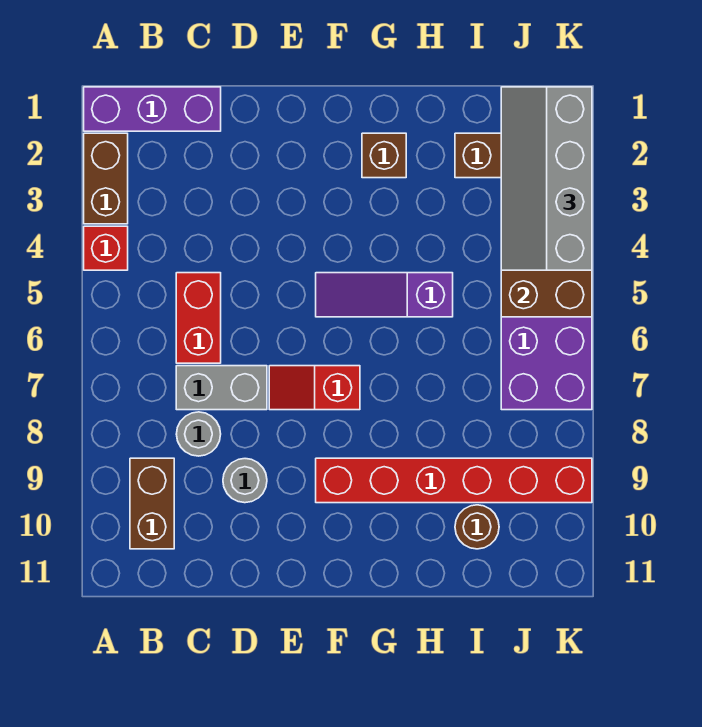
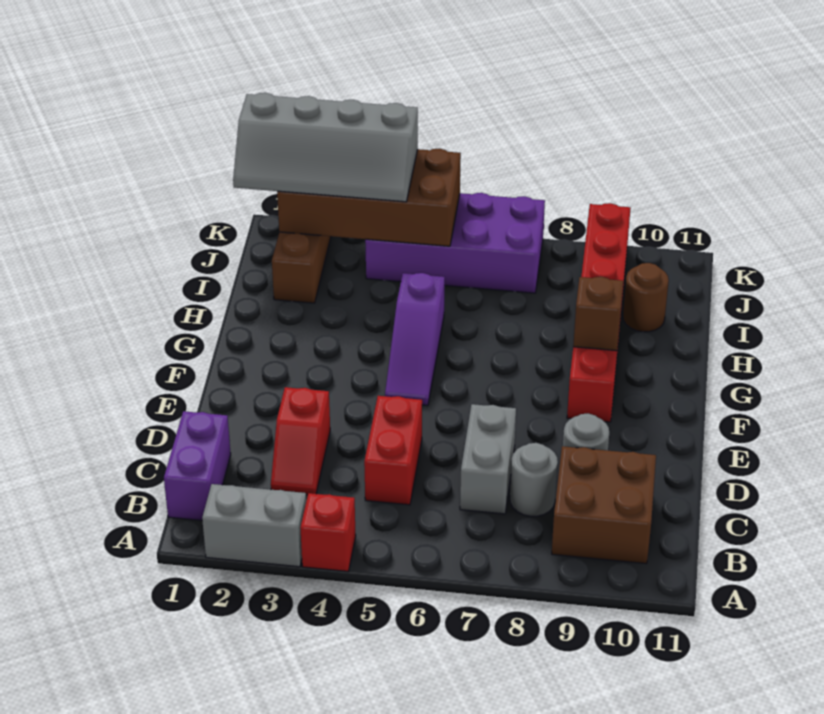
purple brick A1:C1 level 1 -> purple brick B1:C1 level 1
brown brick A2:A3 level 1 -> grey brick A2:A3 level 1
brown brick B9:B10 level 1 -> brown brick B9:C10 level 1
red brick C5:C6 level 1 -> red brick C5:D5 level 1
red slope E7:F7 level 1 top F -> red slope C3:D3 level 1 top D
brown brick G2 level 1 -> brown brick G9 level 2

